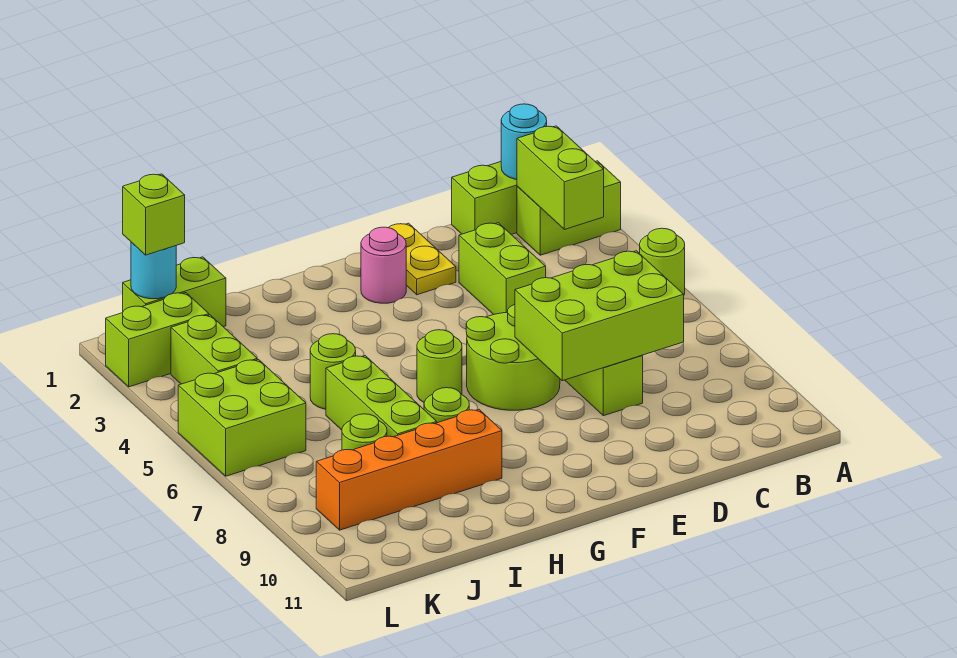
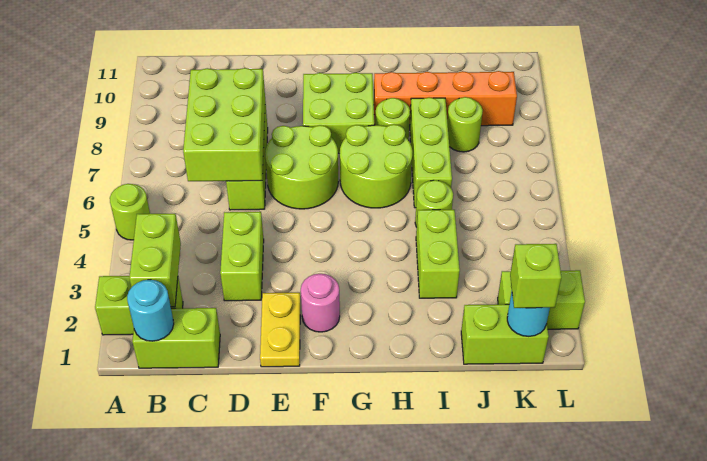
lime brick C7:E8 level 2 -> lime brick C6:D8 level 2
lime round brick G6 level 1 -> lime round brick G6:H7 level 1
lime brick K3:K4 level 1 -> lime brick I3:I4 level 1
lime brick K5:L6 level 1 -> lime brick F8:G9 level 1

